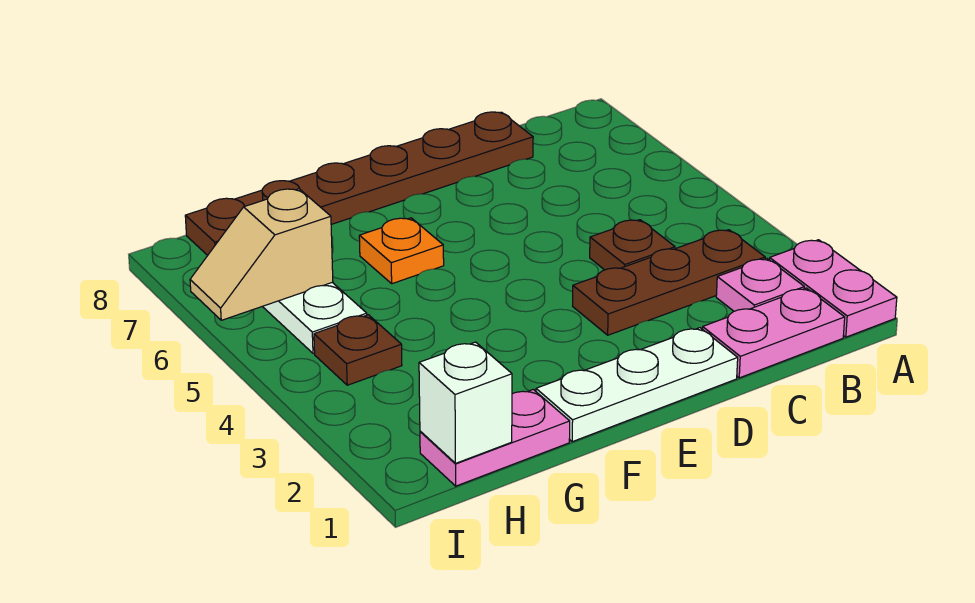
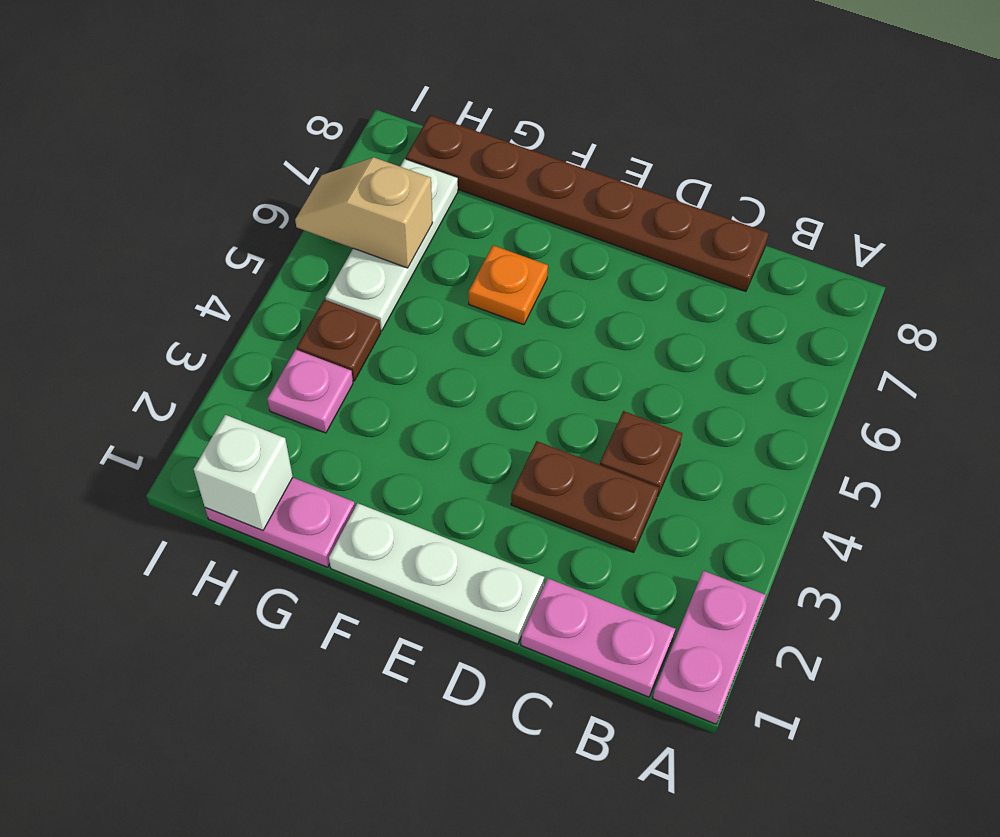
pink plate B2 level 1 -> pink plate H3 level 1
brown plate B3:D3 level 1 -> brown plate C3:D3 level 1

